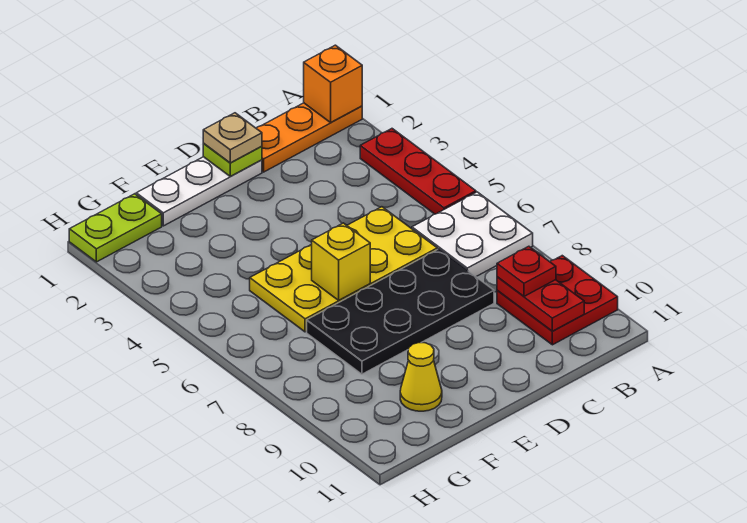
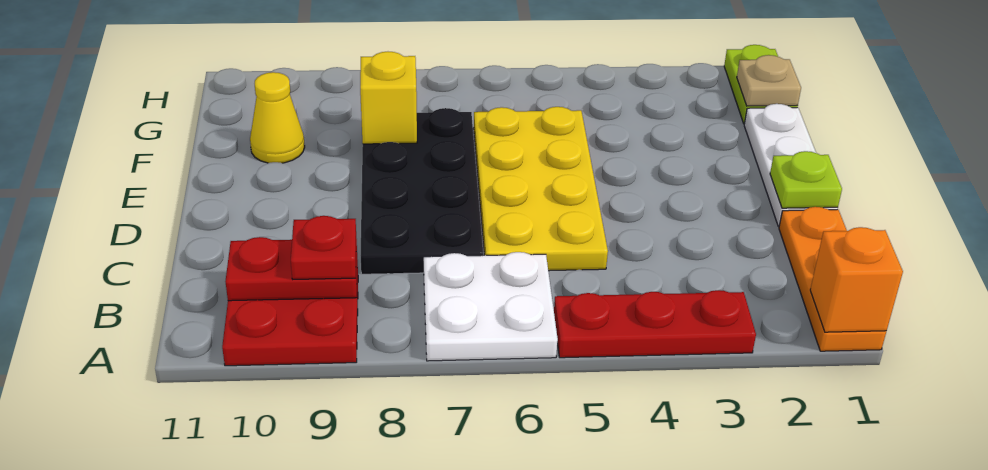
tan plate D1 level 3 -> tan plate G1 level 2
yellow brick E6 level 2 -> yellow brick F8 level 2

